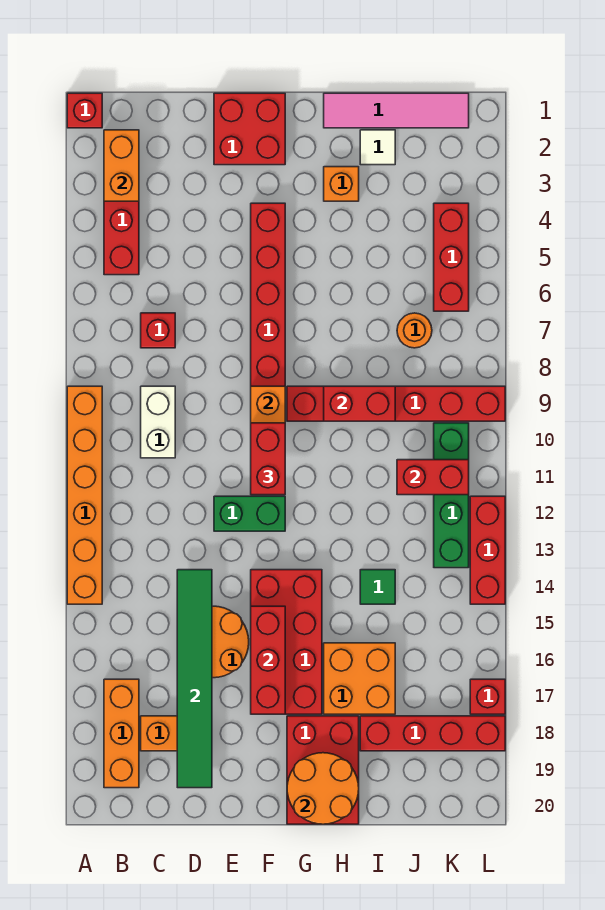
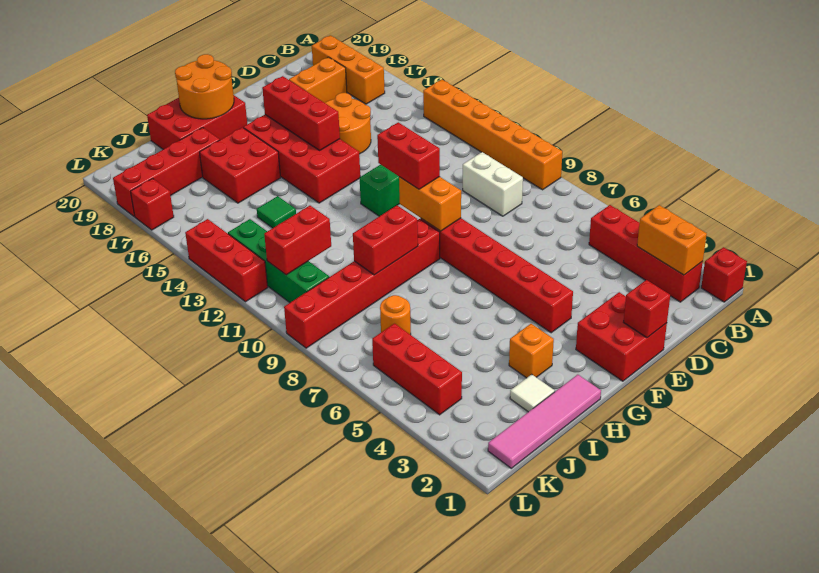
red brick C7 level 1 -> red brick E1 level 2
green tile D14:D19 level 2 -> none
red brick G18:H20 level 1 -> red brick G19:I20 level 1
orange brick H16:I17 level 1 -> red brick H16:I17 level 1

